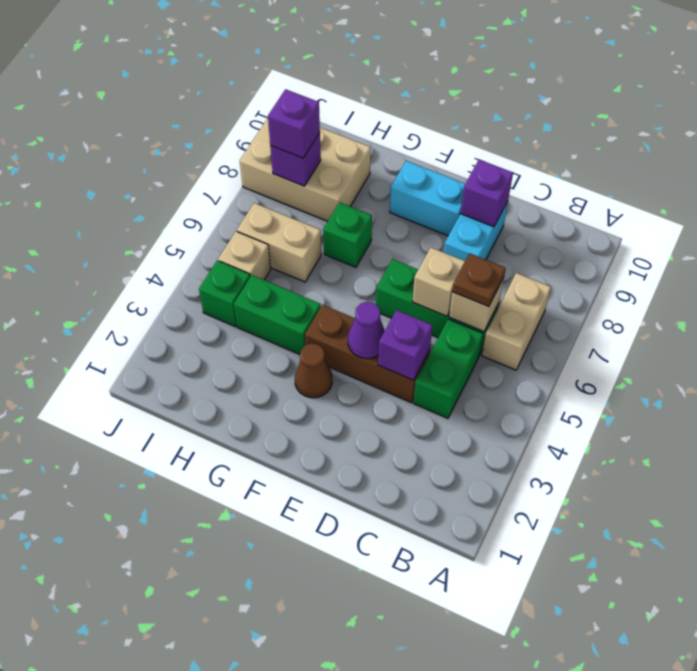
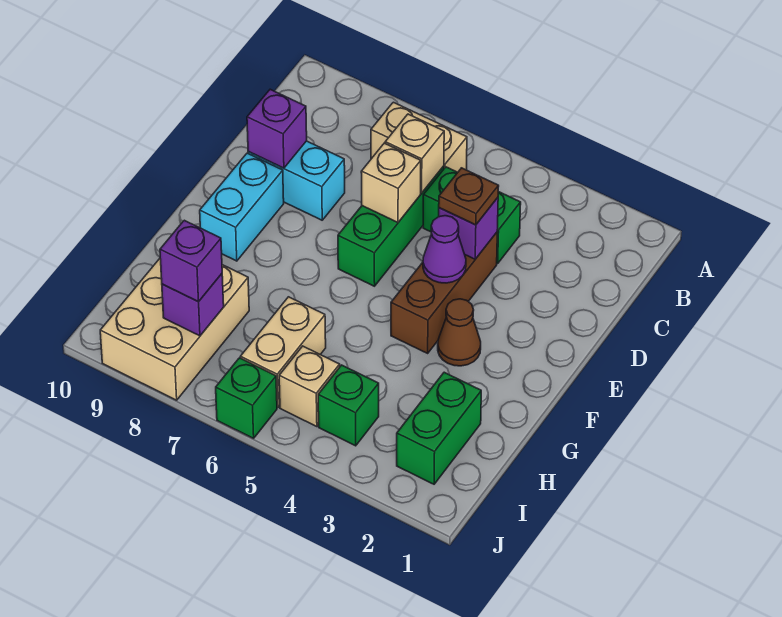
brown plate C6 level 3 -> brown plate D4 level 3
green brick G4:H4 level 1 -> green brick H2:I2 level 1
green brick G7 level 1 -> green brick J6 level 1

